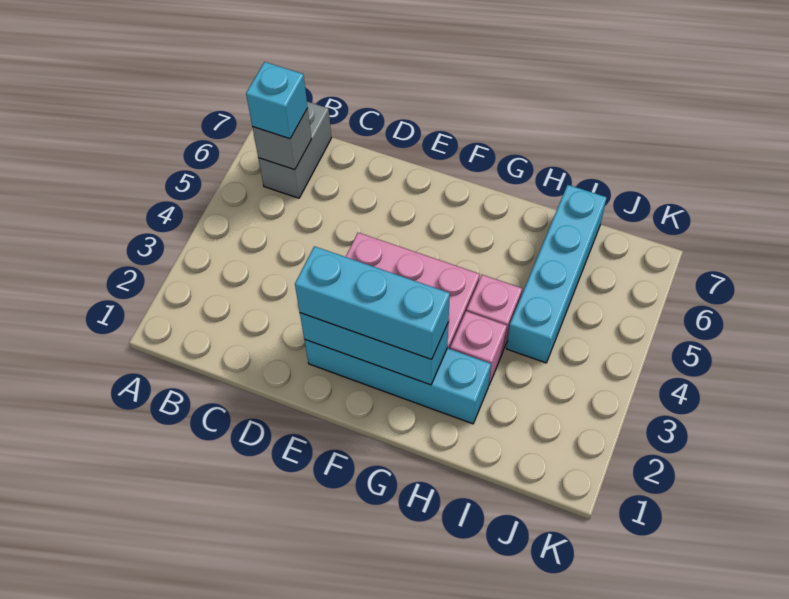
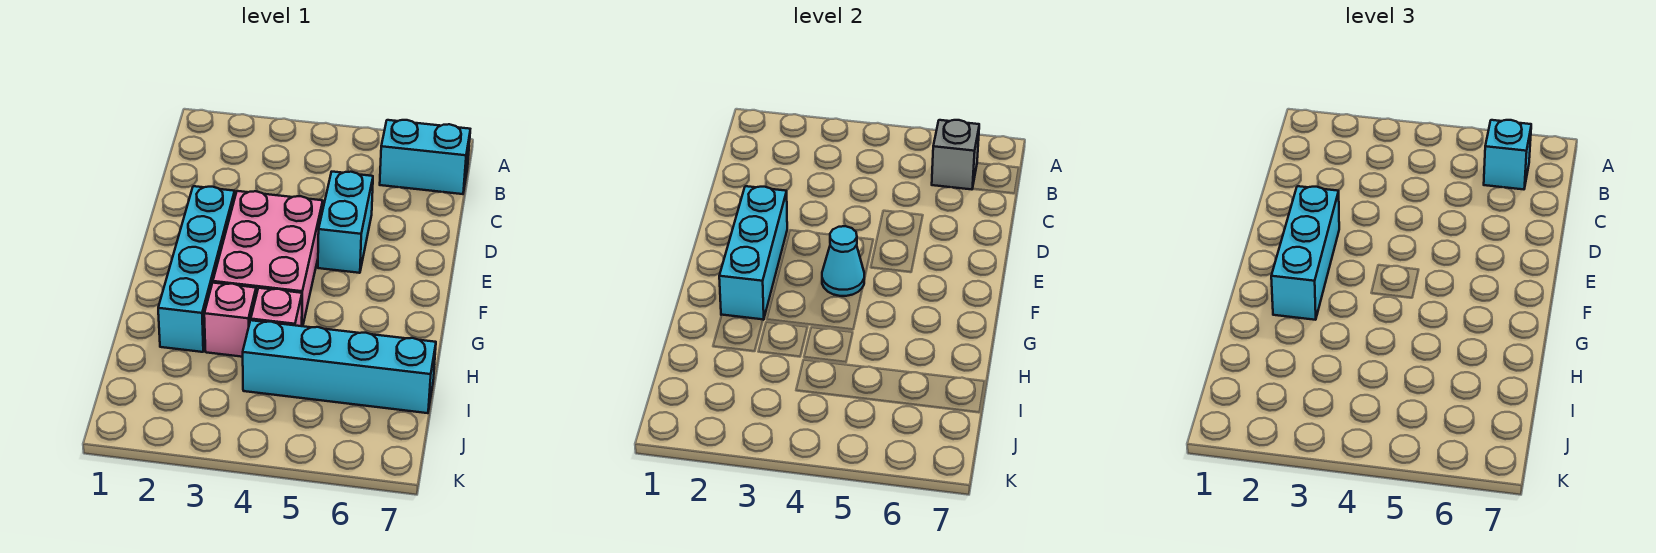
grey brick B6:B7 level 1 -> cyan brick B6:B7 level 1
none -> cyan brick D5:E5 level 1
none -> cyan cone F4 level 2

